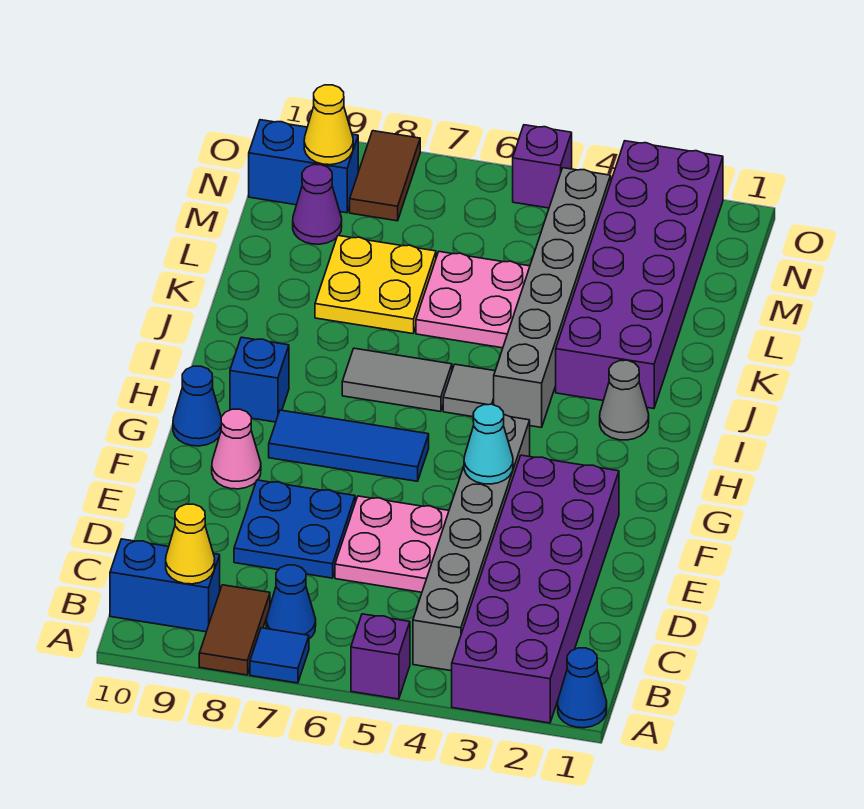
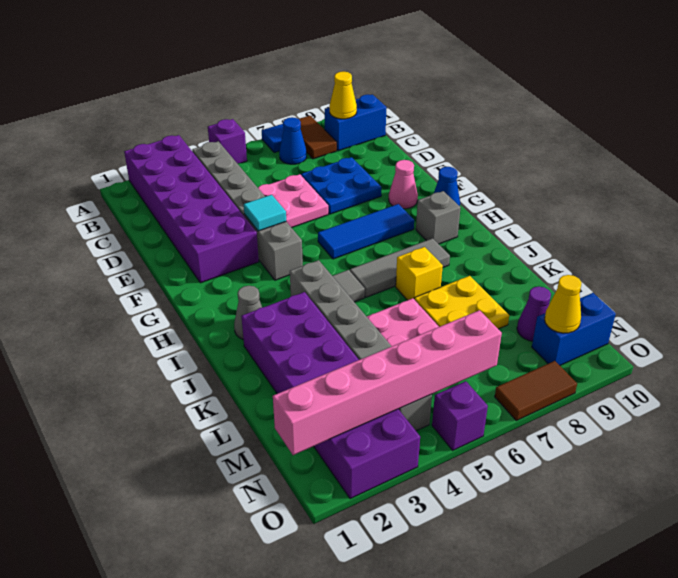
blue cone A1 level 1 -> none
cyan cone F4 level 2 -> cyan tile F4 level 2
blue brick H9 level 1 -> grey brick H9 level 1
grey tile I6:I7 level 1 -> grey tile I6:I8 level 1
none -> yellow brick J7 level 1
none -> pink brick N1:N6 level 2
brown tile N8:O8 level 1 -> brown tile O7:O8 level 1

